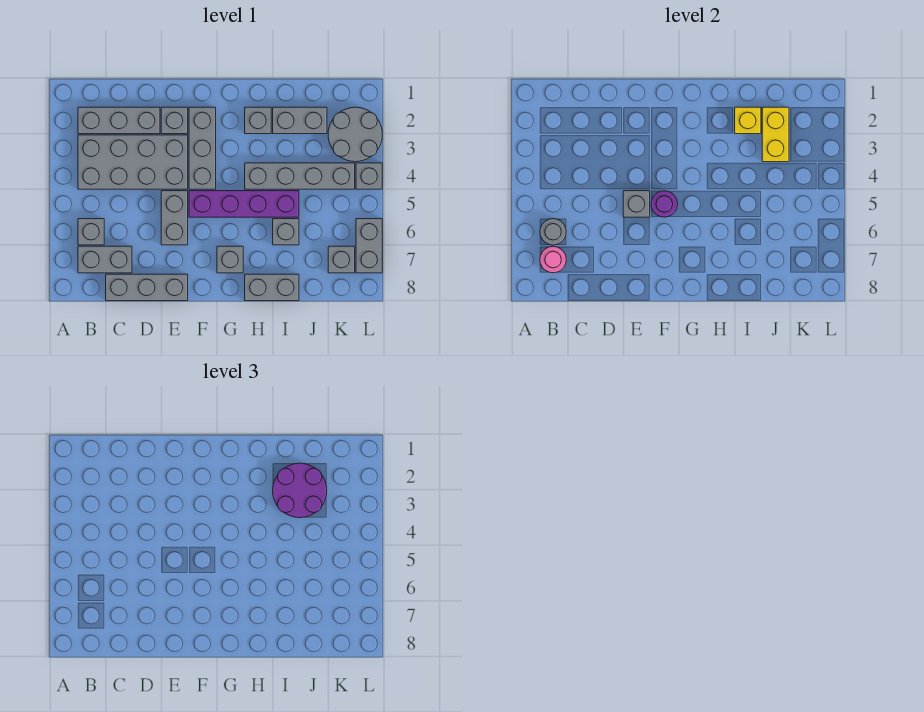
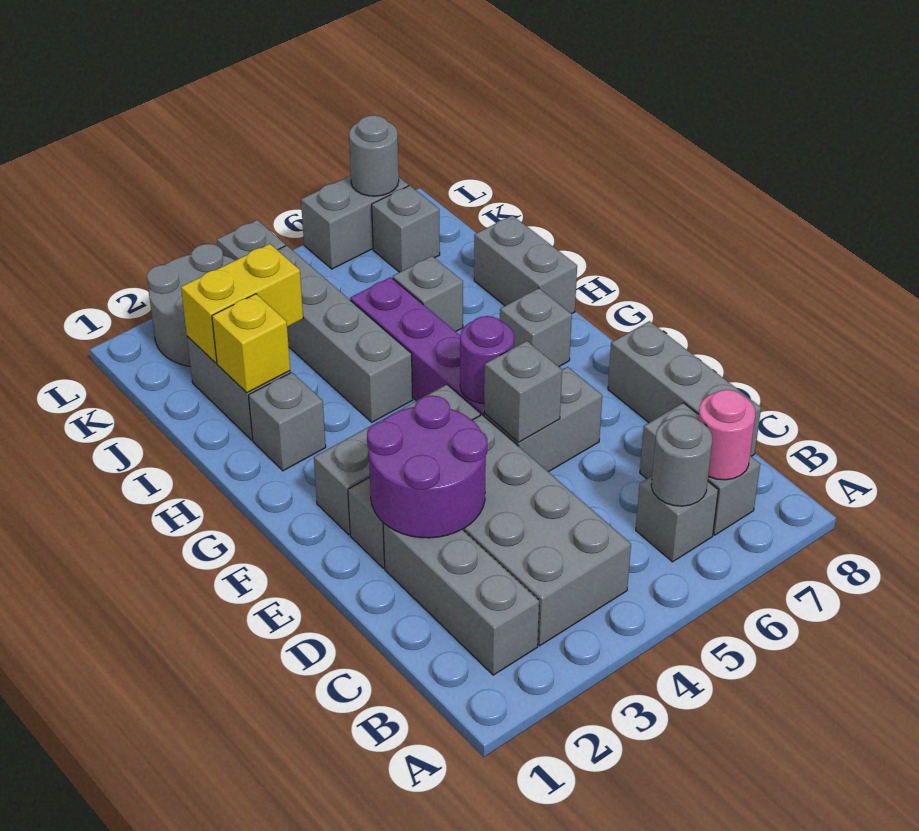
purple round brick I2:J3 level 3 -> purple round brick D2:E3 level 2
none -> grey round brick L7 level 2

